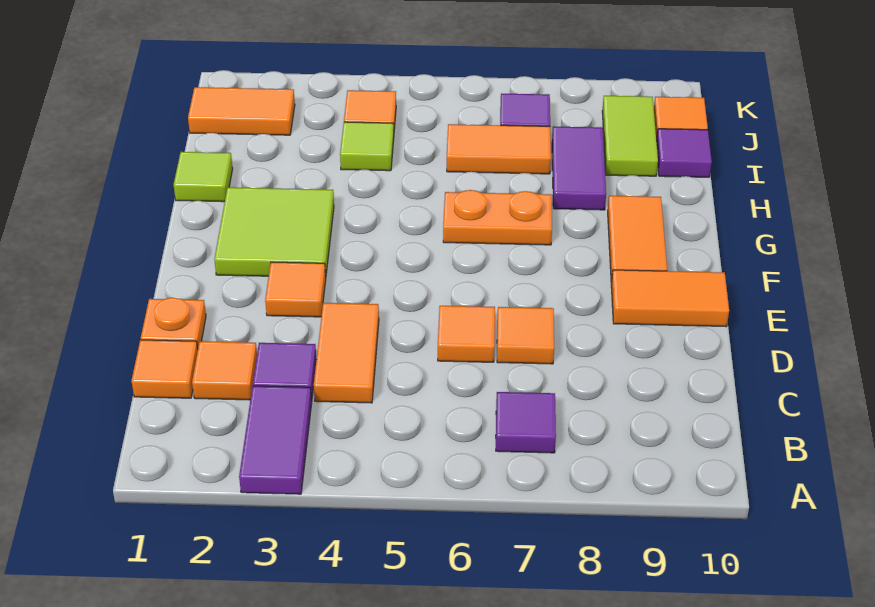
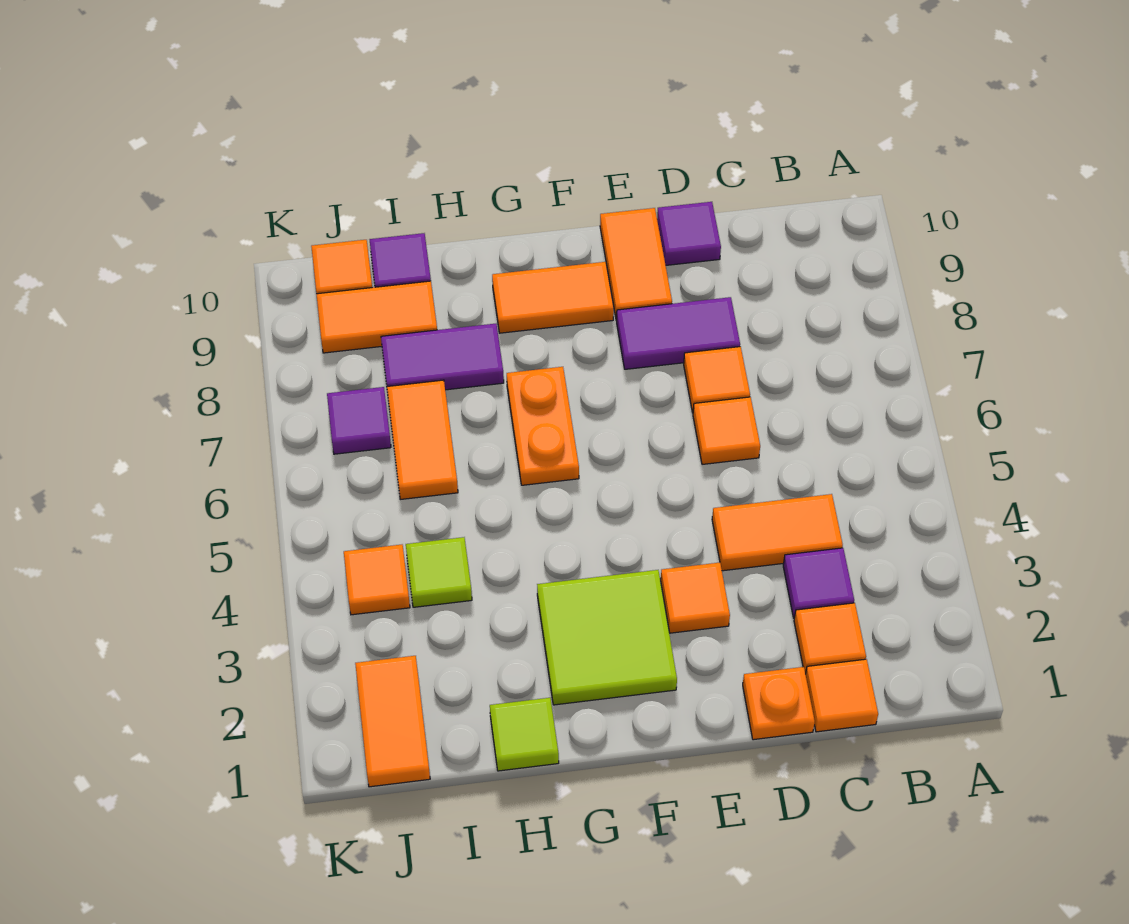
purple tile A3:B3 level 1 -> purple tile D8:E8 level 1
purple tile B7 level 1 -> purple tile D10 level 1
lime tile I9:J9 level 1 -> orange tile I9:J9 level 1

